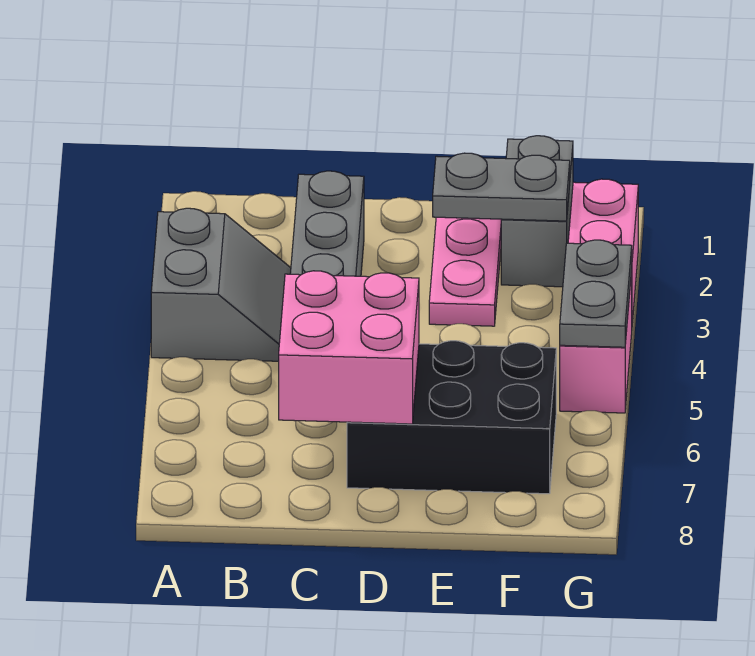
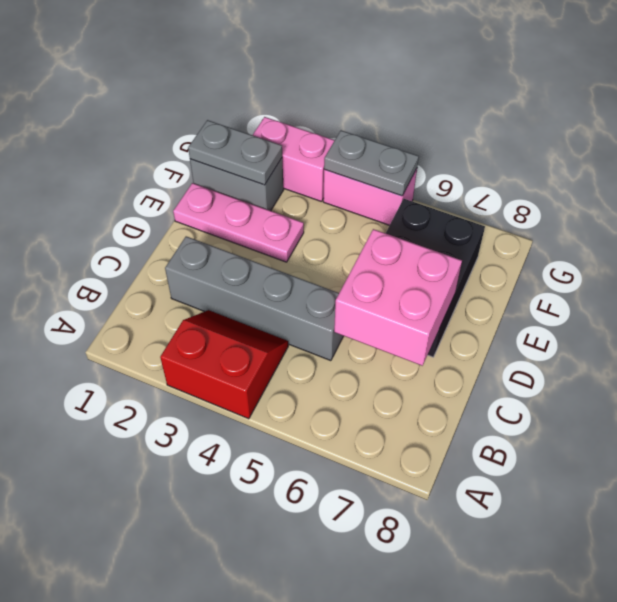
grey slope A3:B4 level 1 top A -> red slope A3:B4 level 1 top A
grey plate E2:F2 level 2 -> grey plate F1:F2 level 2

